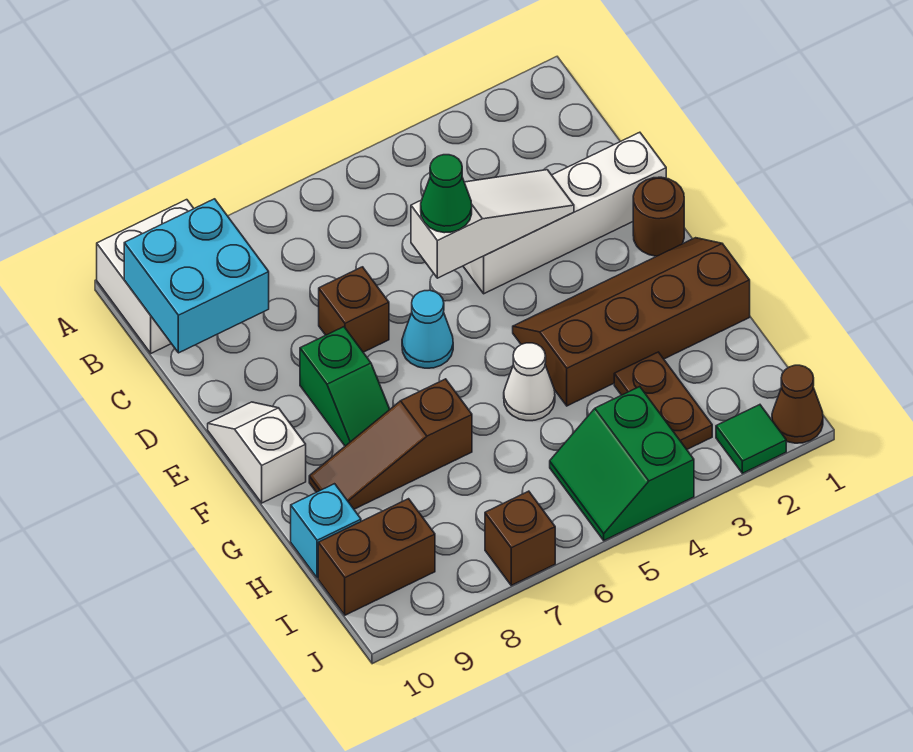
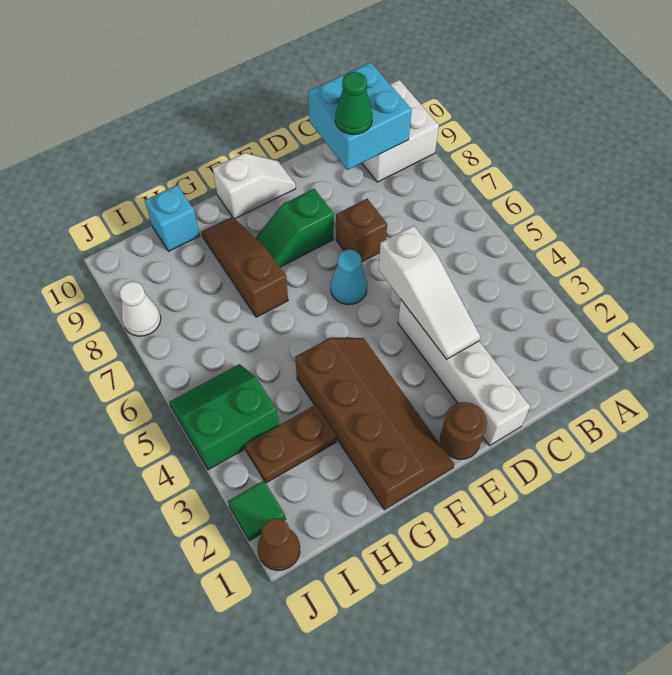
green cone D5 level 3 -> green cone C9 level 3
white cone G5 level 1 -> white cone J8 level 1
brown brick I9:I10 level 1 -> none
brown brick J7 level 1 -> none

